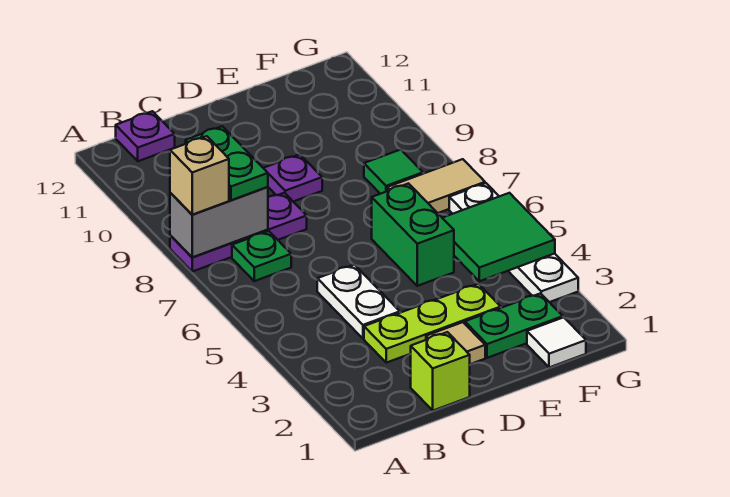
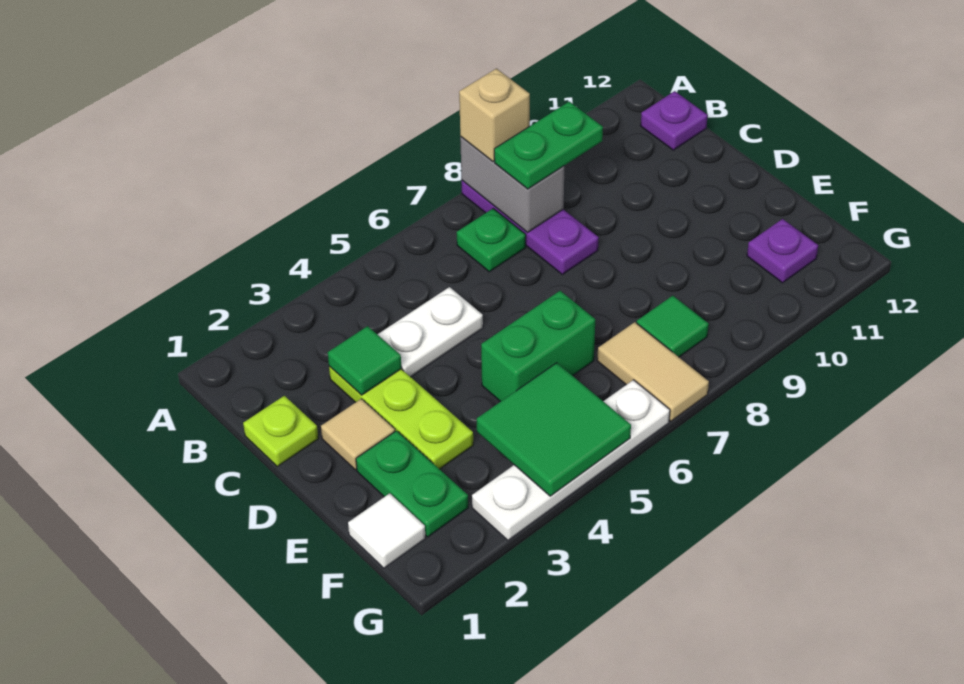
lime brick C1 level 1 -> lime plate C1 level 1
none -> green tile C3 level 2
purple plate D9 level 1 -> purple plate F11 level 1

